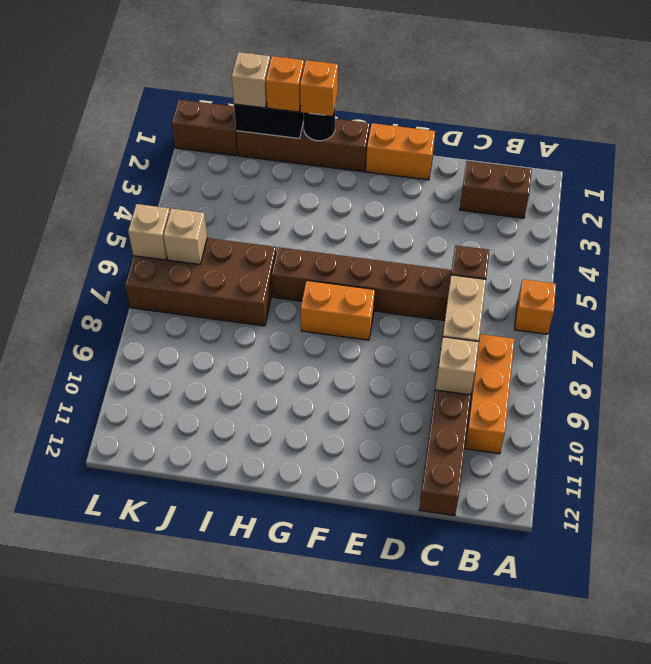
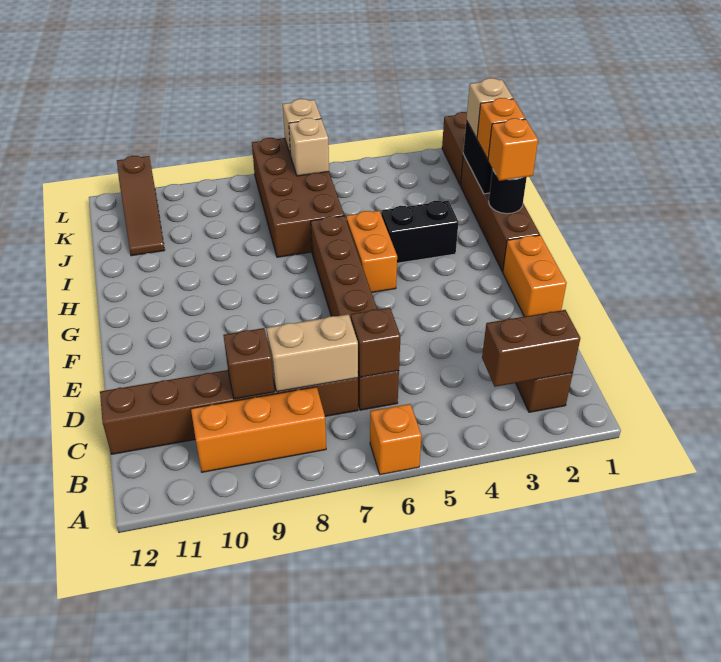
none -> brown brick B2:B3 level 2
tan brick C9 level 2 -> brown brick C9 level 2
orange brick F7:G7 level 1 -> orange brick G5:H5 level 1
none -> black brick H3:H4 level 1
none -> brown slope J11:L11 level 1 top L

